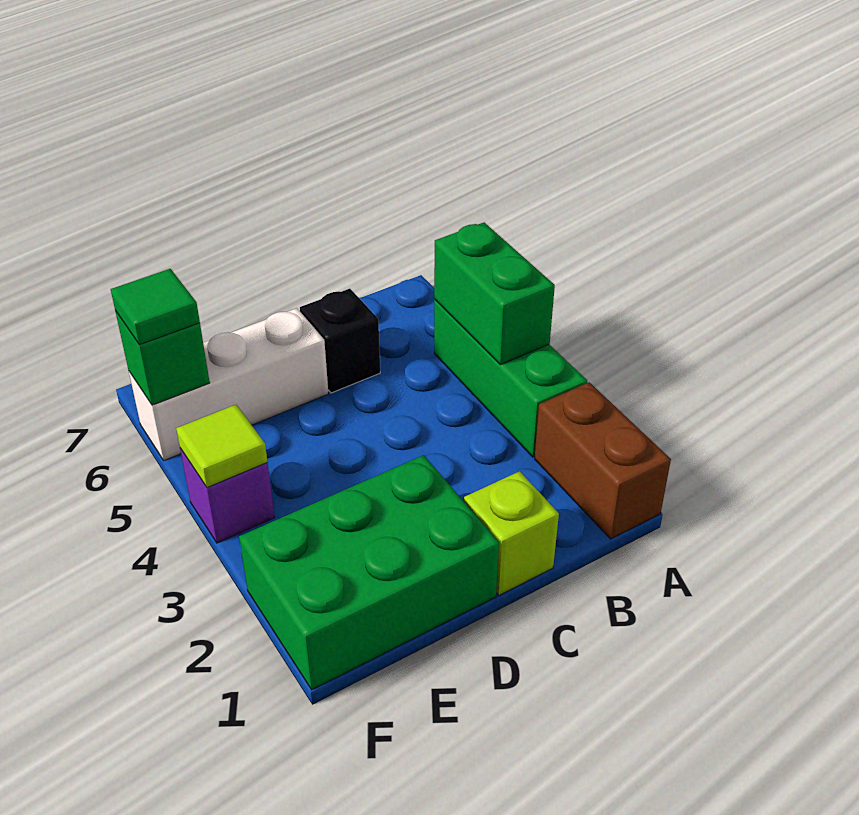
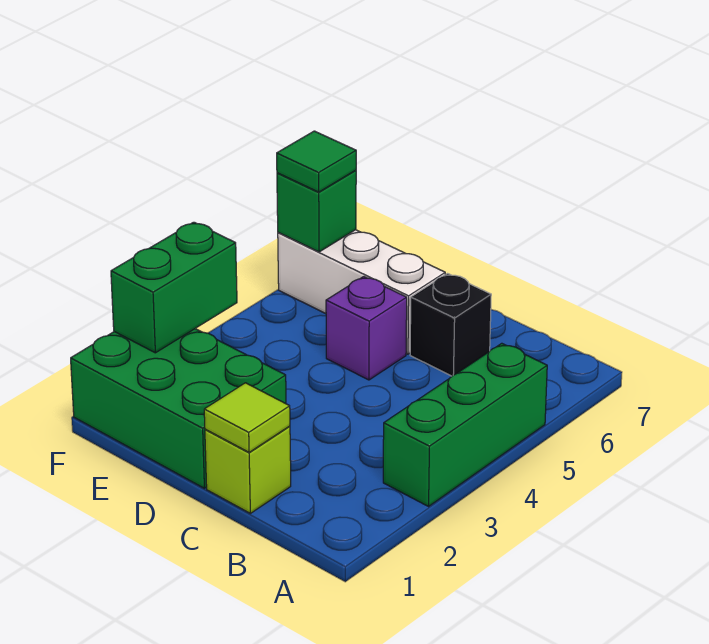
brown brick A1:A2 level 1 -> none
green brick A4:A5 level 2 -> green brick F2:F3 level 2
purple brick F4 level 1 -> purple brick D5 level 1
lime tile F4 level 2 -> lime tile C1 level 2

